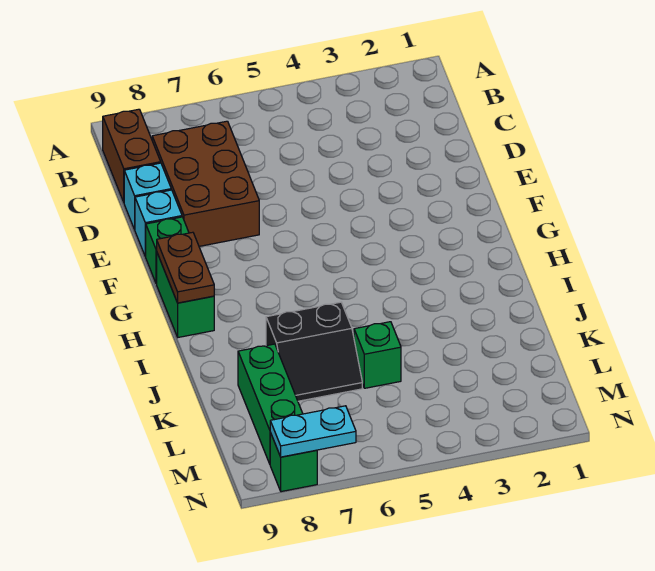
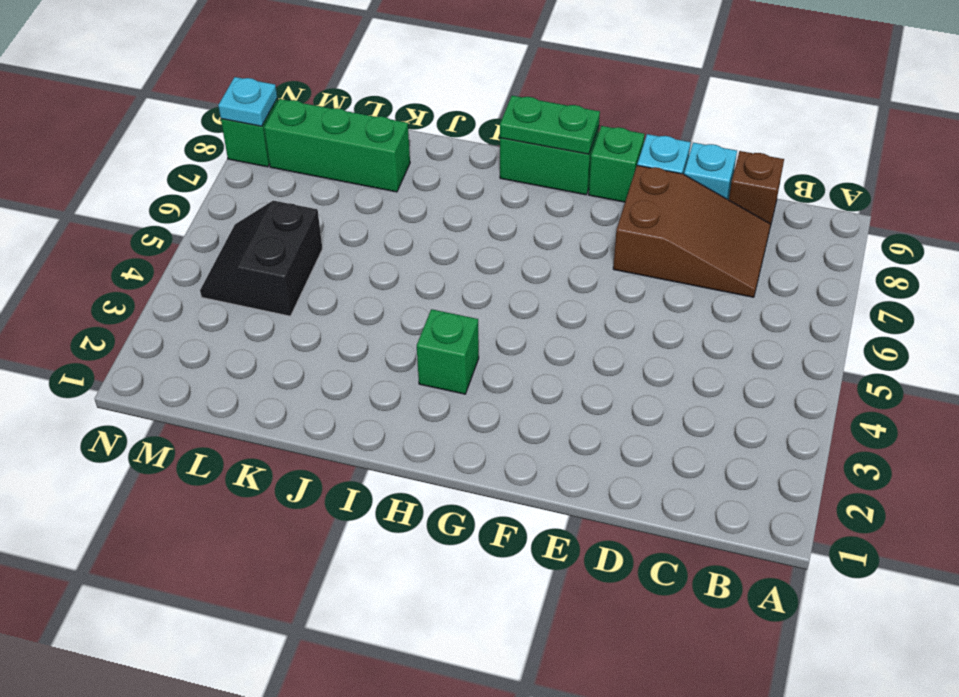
brown brick B9:C9 level 1 -> brown brick C9 level 1
brown brick C7:E8 level 1 -> brown slope C7:E8 level 1 top E
brown plate G9:H9 level 2 -> green plate G9:H9 level 2
black slope J6:K7 level 1 top J -> black slope L4:M5 level 1 top L
green brick K5 level 1 -> green brick H3 level 1
cyan plate N7:N8 level 2 -> cyan plate N8 level 2

